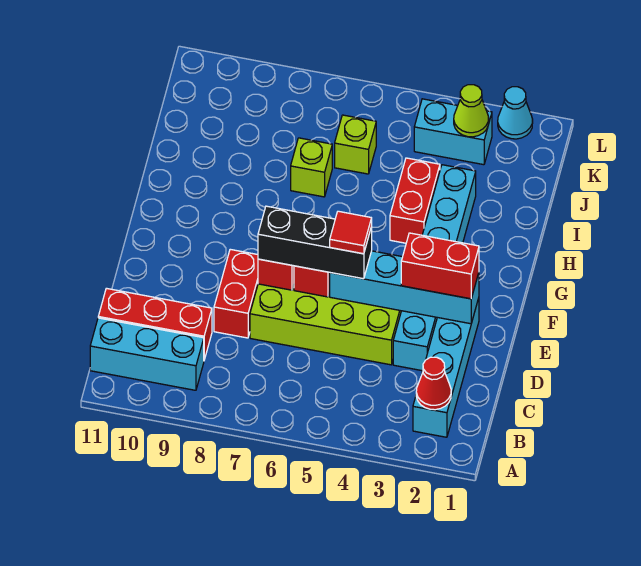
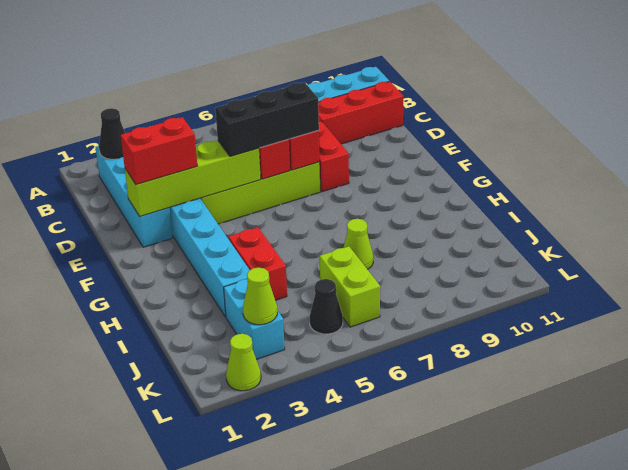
red cone B2 level 2 -> black cone B2 level 2
cyan brick E2:E5 level 2 -> lime brick E2:E5 level 2
red tile E5 level 4 -> none
lime brick I7 level 1 -> lime cone I7 level 1
lime brick J6 level 1 -> lime brick J6:K6 level 1
cyan brick K3:K4 level 1 -> cyan brick J3:K3 level 1
none -> black cone K5 level 1
cyan cone L2 level 1 -> lime cone L2 level 1

